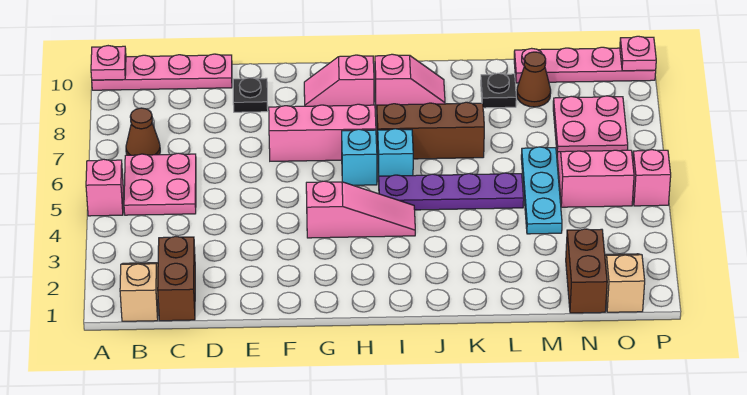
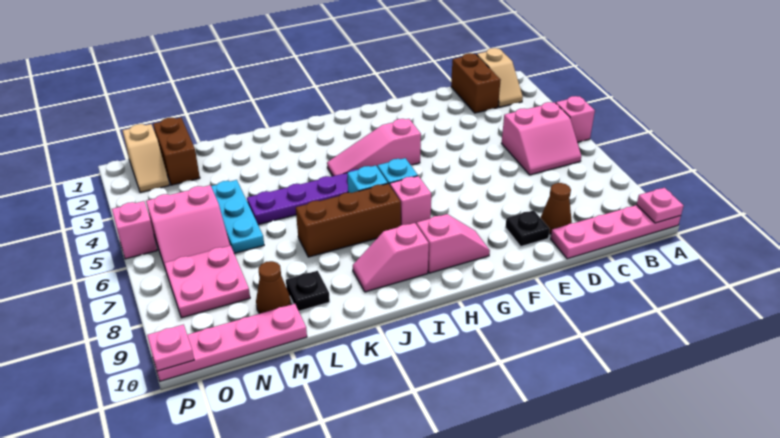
pink plate B5:C6 level 1 -> pink slope B5:C6 level 1 top 5
brown cone B7 level 1 -> brown cone D9 level 1
pink brick F7:H7 level 1 -> pink brick H7 level 1

